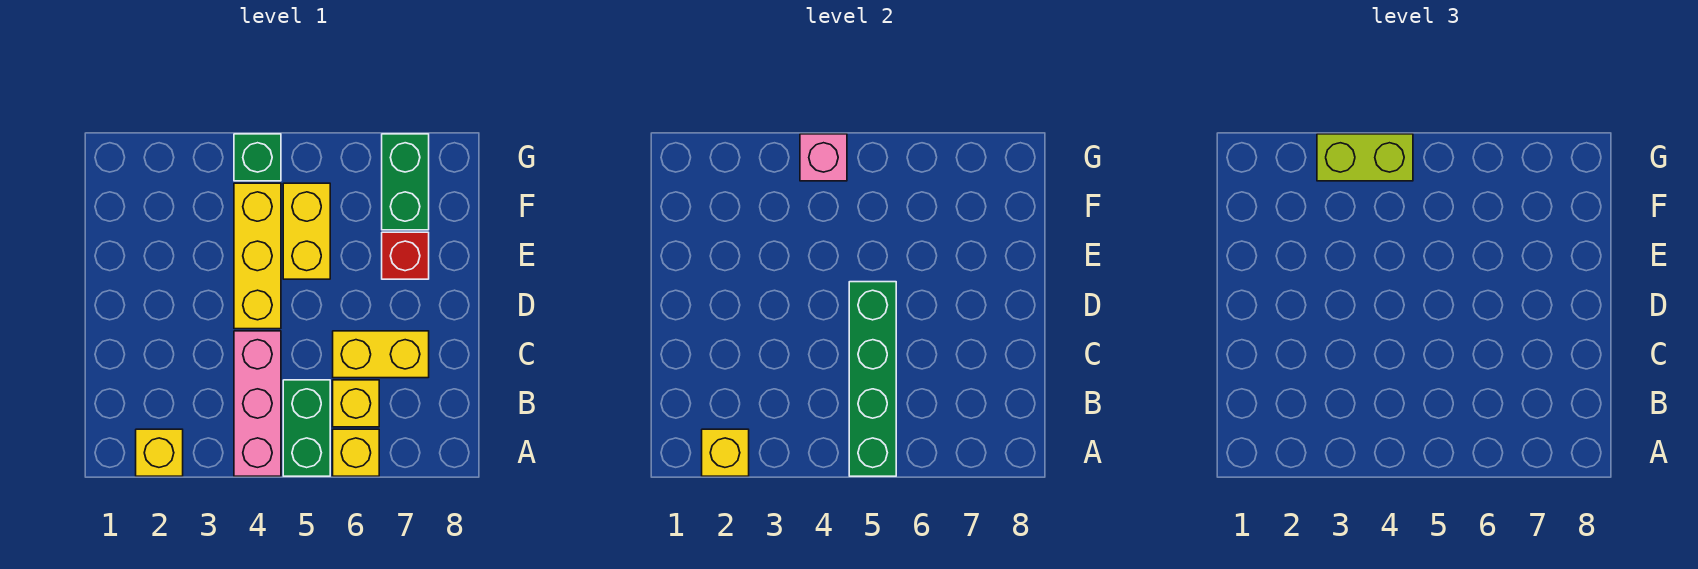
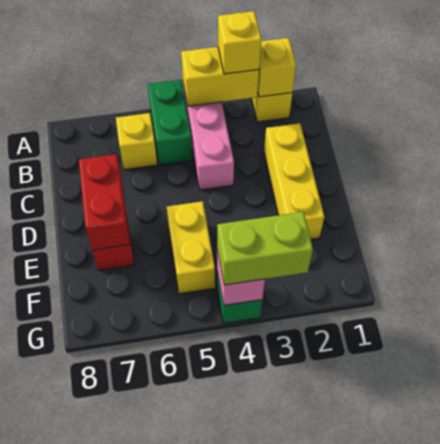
green brick A5:D5 level 2 -> none
yellow brick A6 level 1 -> yellow brick A3 level 3
yellow brick C6:C7 level 1 -> yellow brick A3:A4 level 2
yellow brick D4:F4 level 1 -> yellow brick C2:E2 level 1
none -> red brick D7:E7 level 2
green brick F7:G7 level 1 -> none

